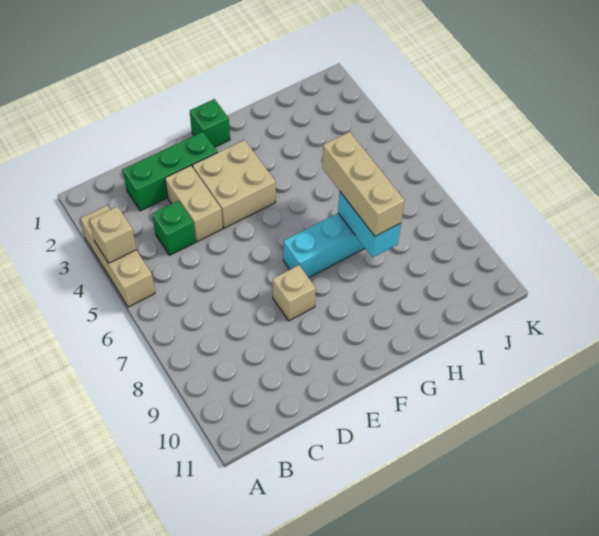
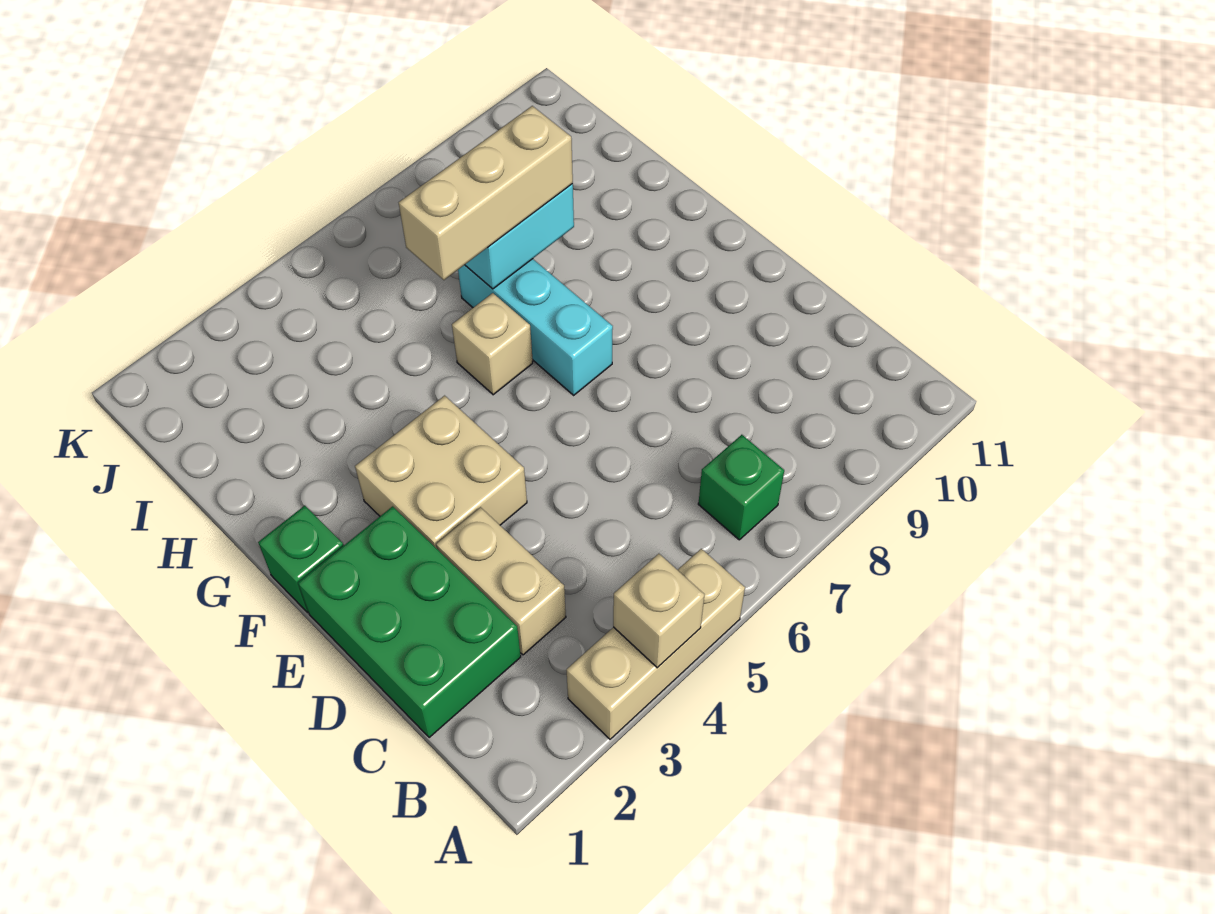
green brick C2:E2 level 1 -> green brick C1:E2 level 1
green brick C4 level 1 -> green brick B7 level 1
tan brick D3:D4 level 1 -> tan brick C3:D3 level 1
tan brick E8 level 1 -> tan brick G6 level 1

